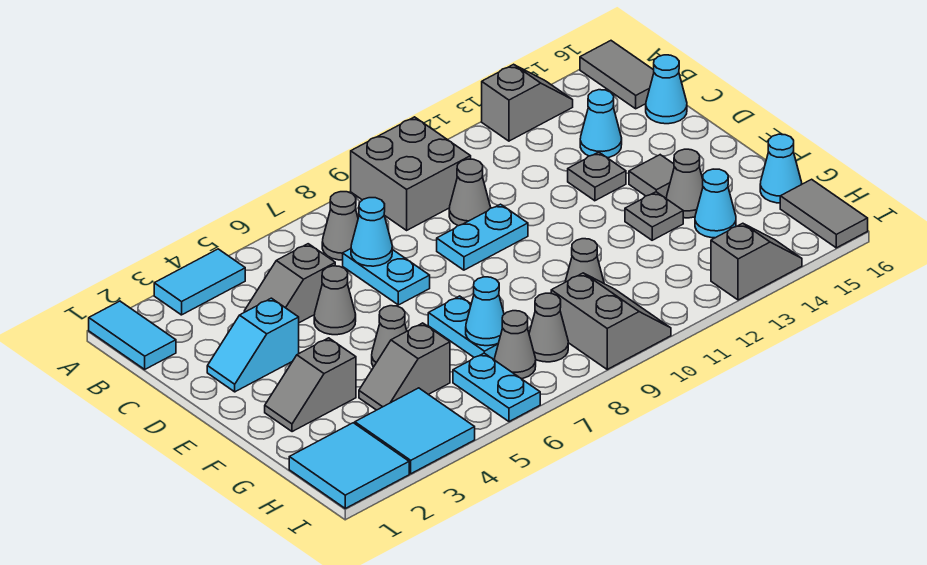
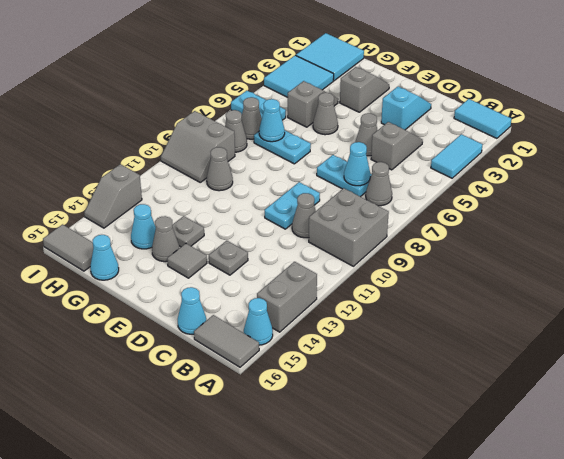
grey slope A13:A14 level 1 top 13 -> grey brick A13:A14 level 1
cyan cone C14 level 1 -> cyan cone A15 level 1

